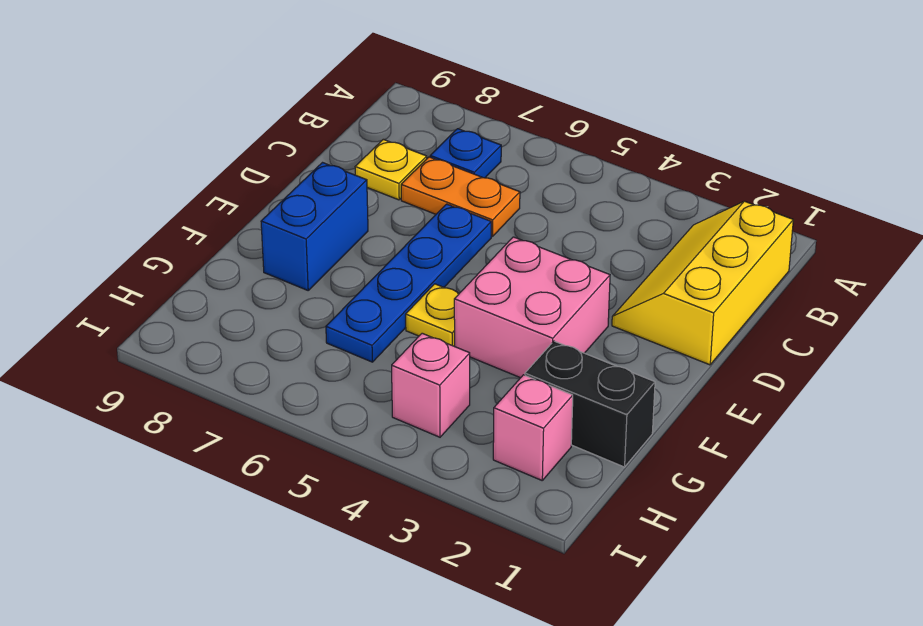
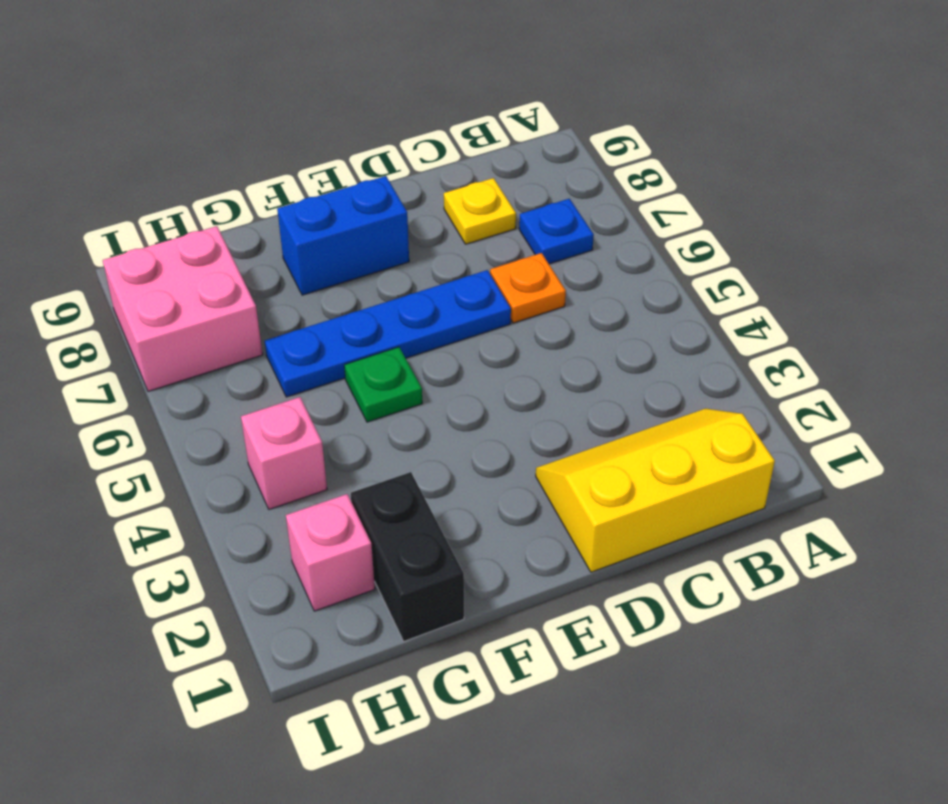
orange plate C6:C7 level 1 -> orange plate C6 level 1
pink brick E3:F4 level 1 -> pink brick H7:I8 level 1
yellow plate F5 level 1 -> green plate F5 level 1

